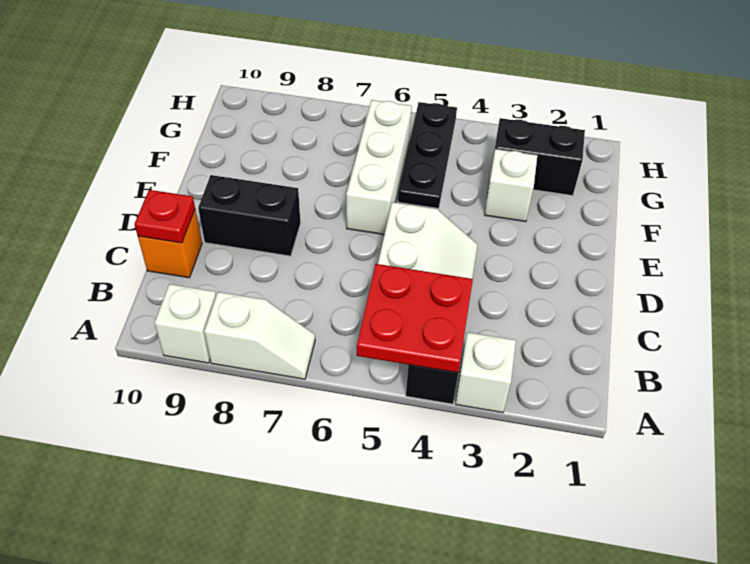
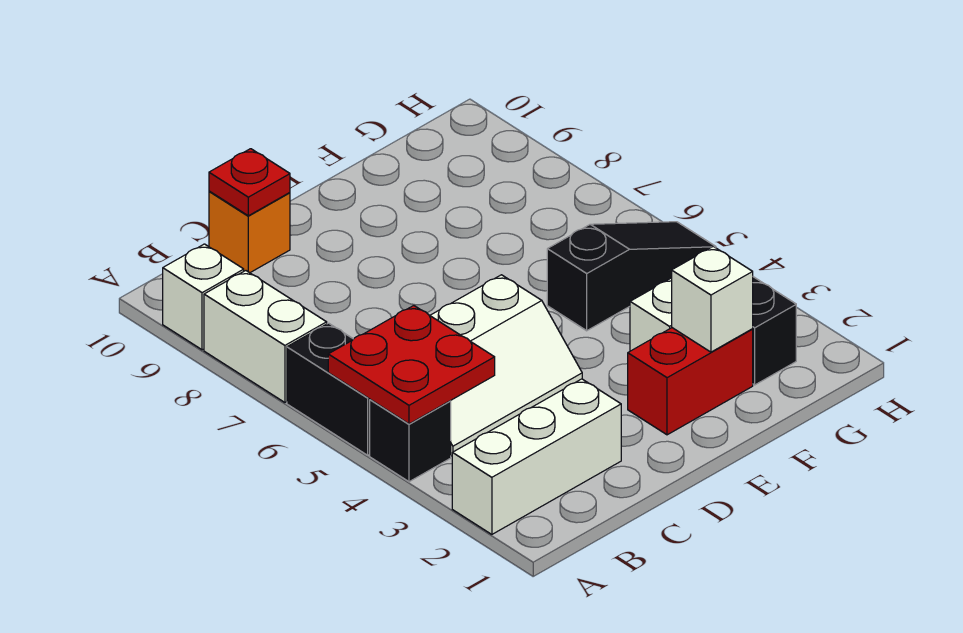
white brick A3 level 1 -> white brick F2 level 2
white slope A7:A8 level 1 top 8 -> white brick A7:A8 level 1
black brick D8:D9 level 1 -> black brick A5:A6 level 1
none -> red brick E2:F2 level 1
white brick E6:G6 level 1 -> white brick A2:C2 level 1
black plate F5:H5 level 1 -> black slope F5:H5 level 1 top F

